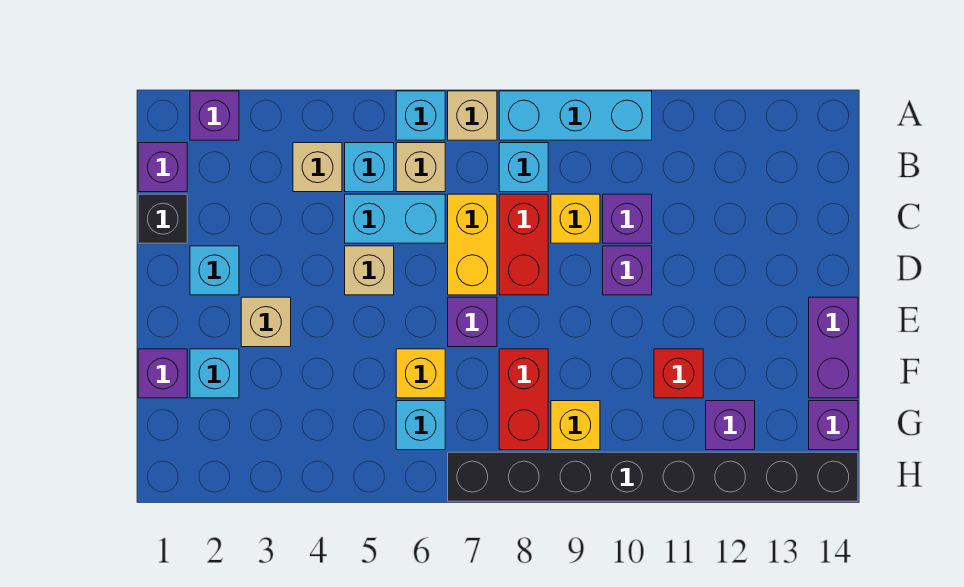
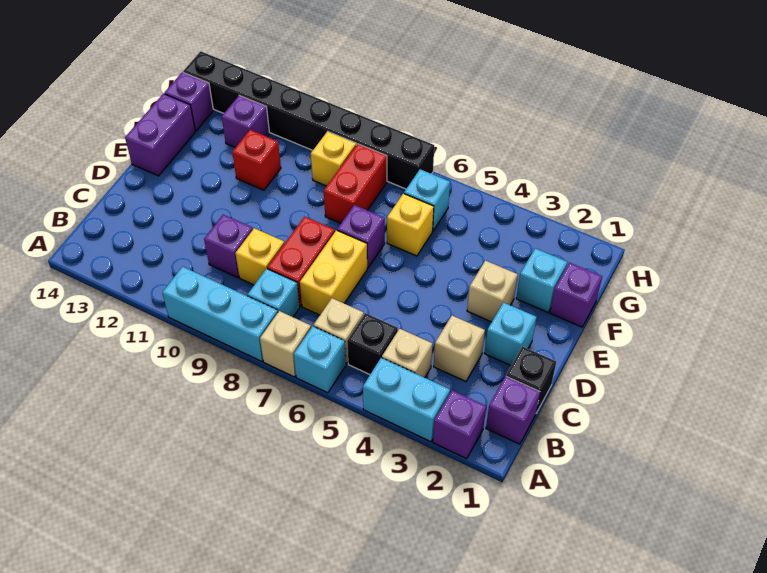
cyan brick B5 level 1 -> black brick B5 level 1
cyan brick C5:C6 level 1 -> cyan brick A3:A4 level 1
tan brick D5 level 1 -> tan brick C3 level 1
purple brick D10 level 1 -> none

